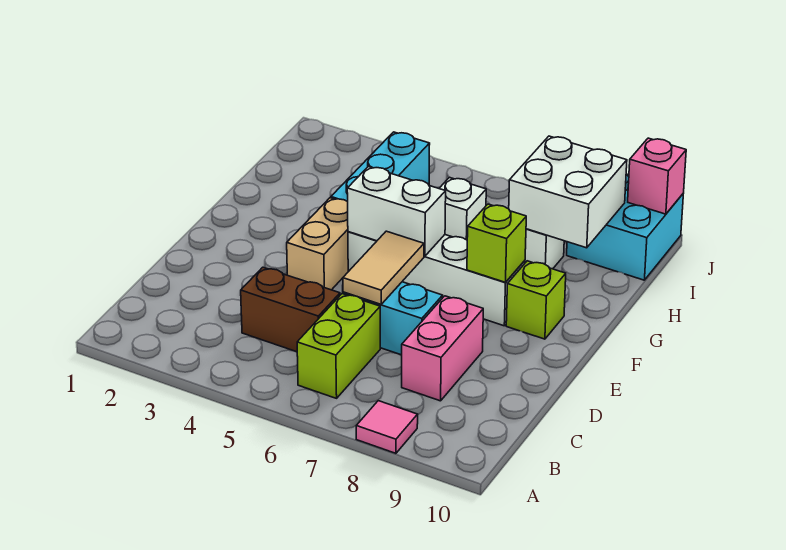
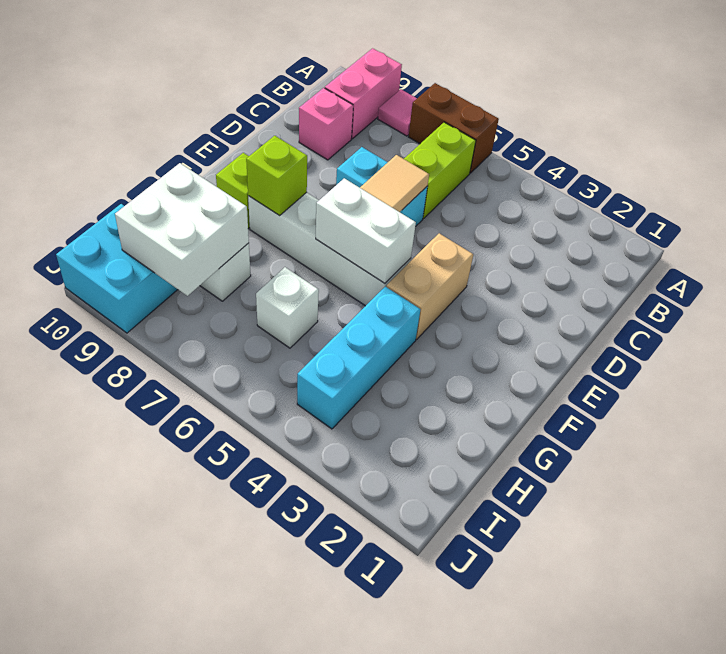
brown brick C4:C5 level 1 -> brown brick A6:A7 level 1
pink brick C8:D8 level 1 -> pink brick A9:B9 level 1
pink brick J10 level 2 -> pink brick C9 level 1

